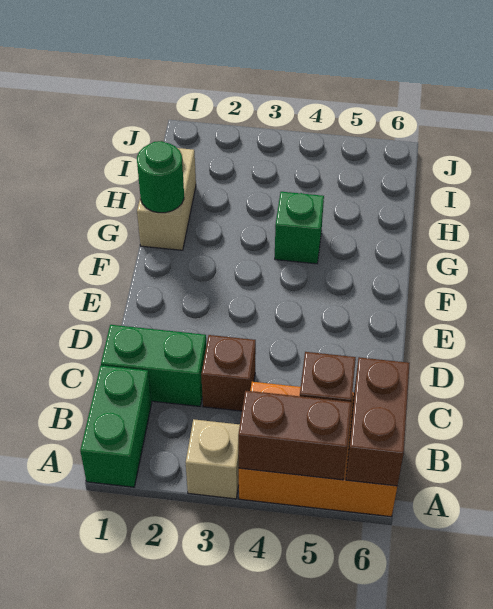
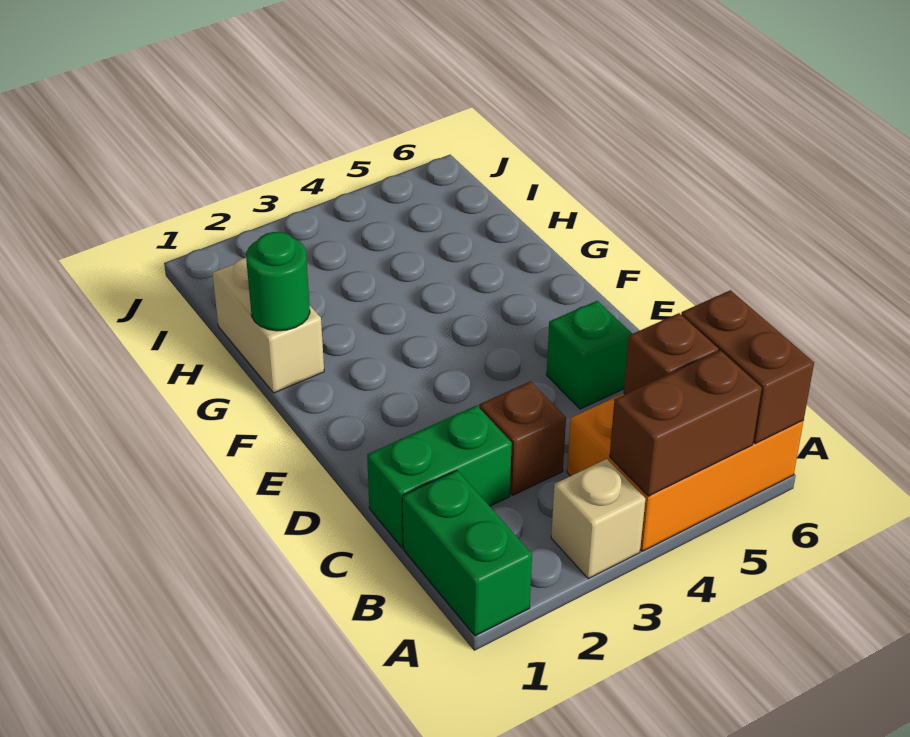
green brick G4 level 1 -> green brick D5 level 1

